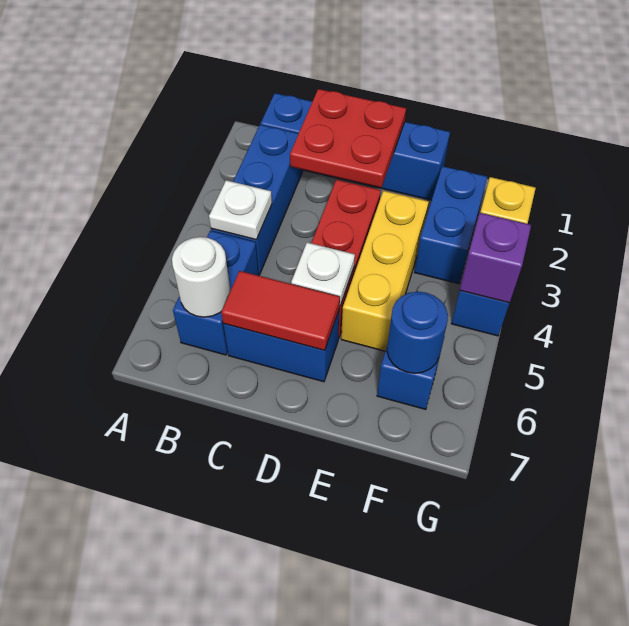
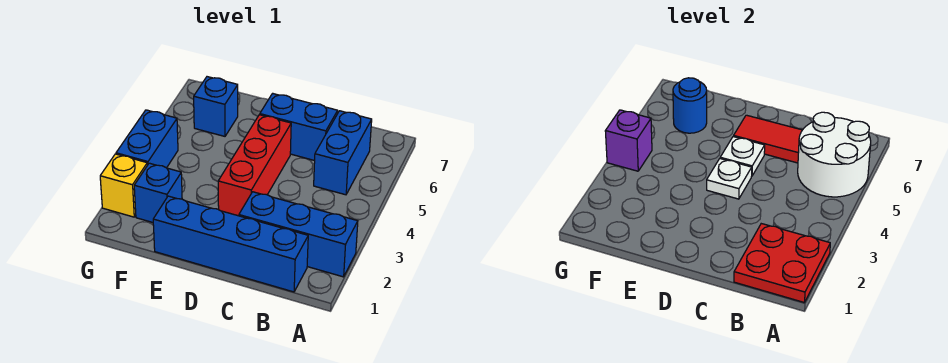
blue brick B2:B4 level 1 -> blue brick A2:C2 level 1
white plate B4 level 2 -> white plate D4 level 2
white round brick B6 level 2 -> white round brick A5:B6 level 2
red plate C1:D2 level 2 -> red plate A1:B2 level 2
yellow brick E3:E5 level 1 -> none
blue brick F2:F3 level 1 -> blue brick F2 level 1

